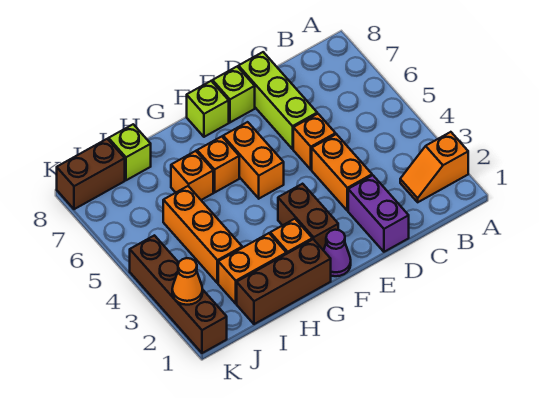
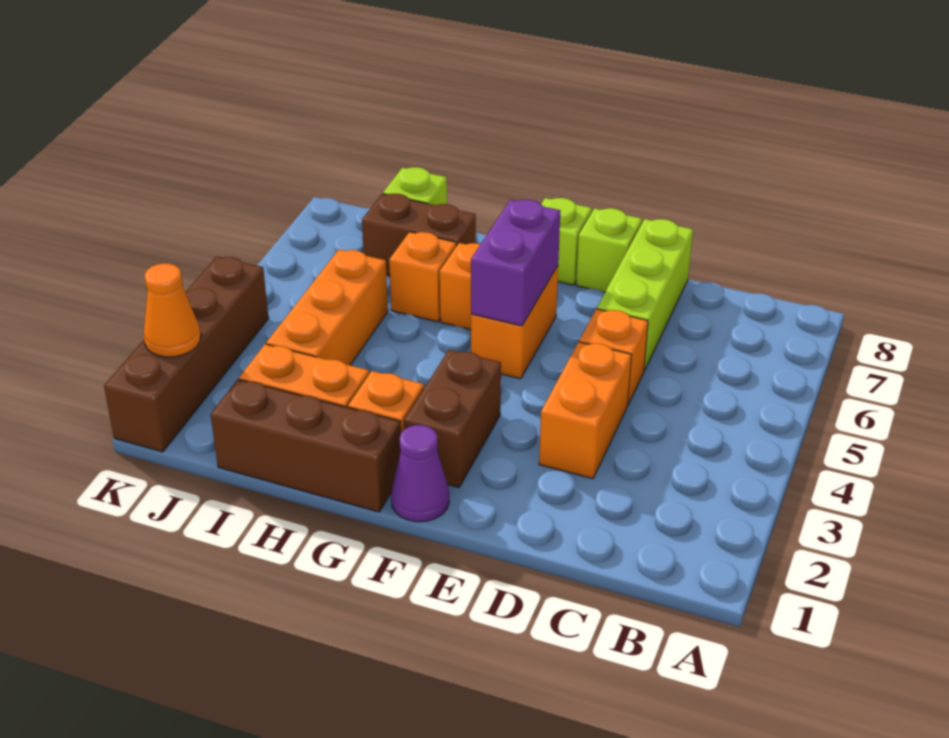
orange slope A2:B2 level 1 top A -> none
purple brick D1:D2 level 1 -> purple brick F5:F6 level 2
brown brick J8:K8 level 1 -> brown brick H7:I7 level 1

